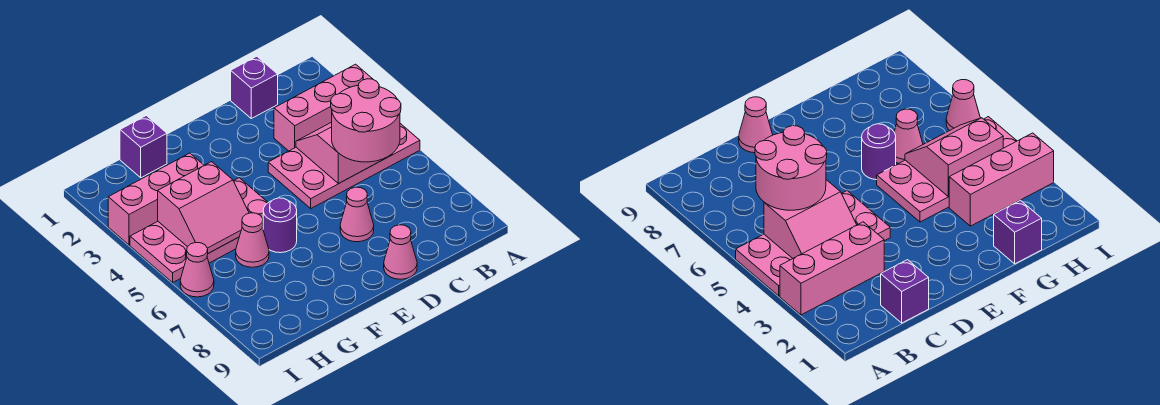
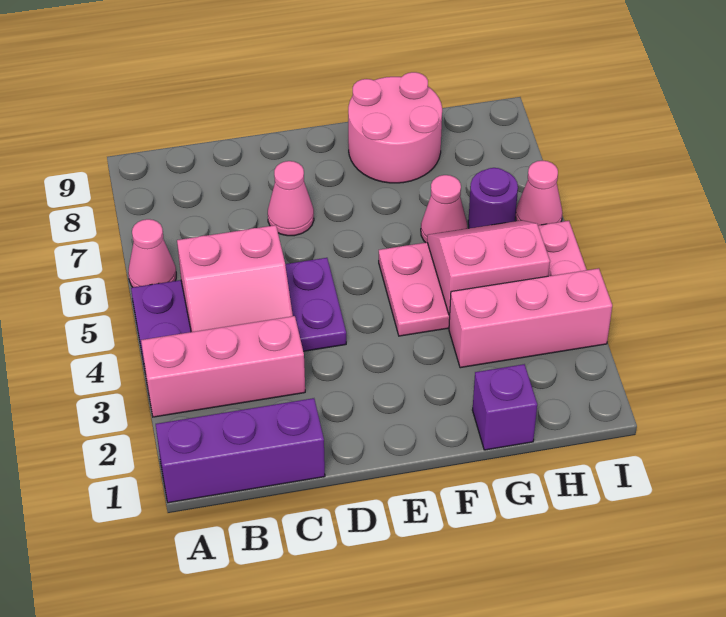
pink plate A4:D5 level 1 -> purple plate A4:D5 level 1
pink round brick B5:C6 level 3 -> pink round brick F8:G9 level 1
purple brick C1 level 1 -> purple brick A1:C1 level 1
pink cone D9 level 1 -> pink cone A6 level 1
purple round brick F6 level 1 -> purple round brick H6 level 1

